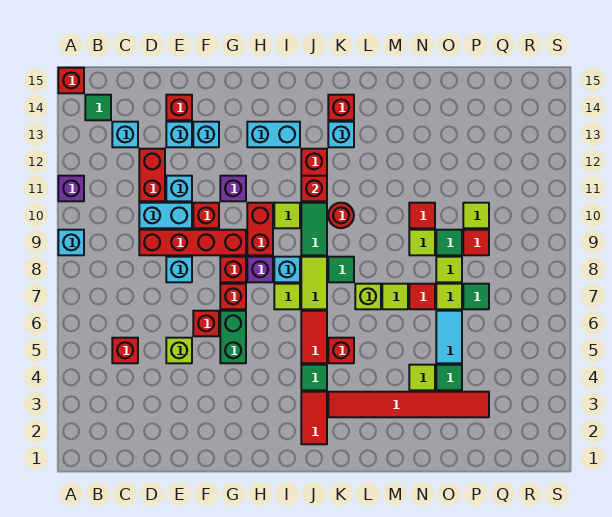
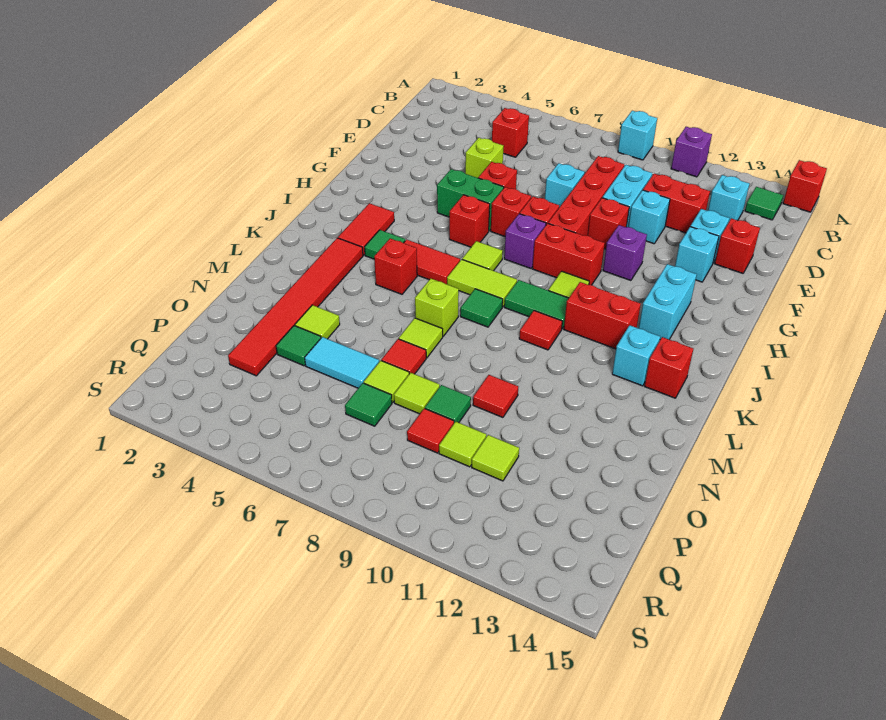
cyan brick I8 level 1 -> none
red tile J2:J3 level 1 -> red tile I3:J3 level 1
red brick J11 level 2 -> red brick H6 level 1
red round brick K10 level 1 -> red tile K10 level 1
lime tile N9 level 1 -> lime tile P11 level 1

